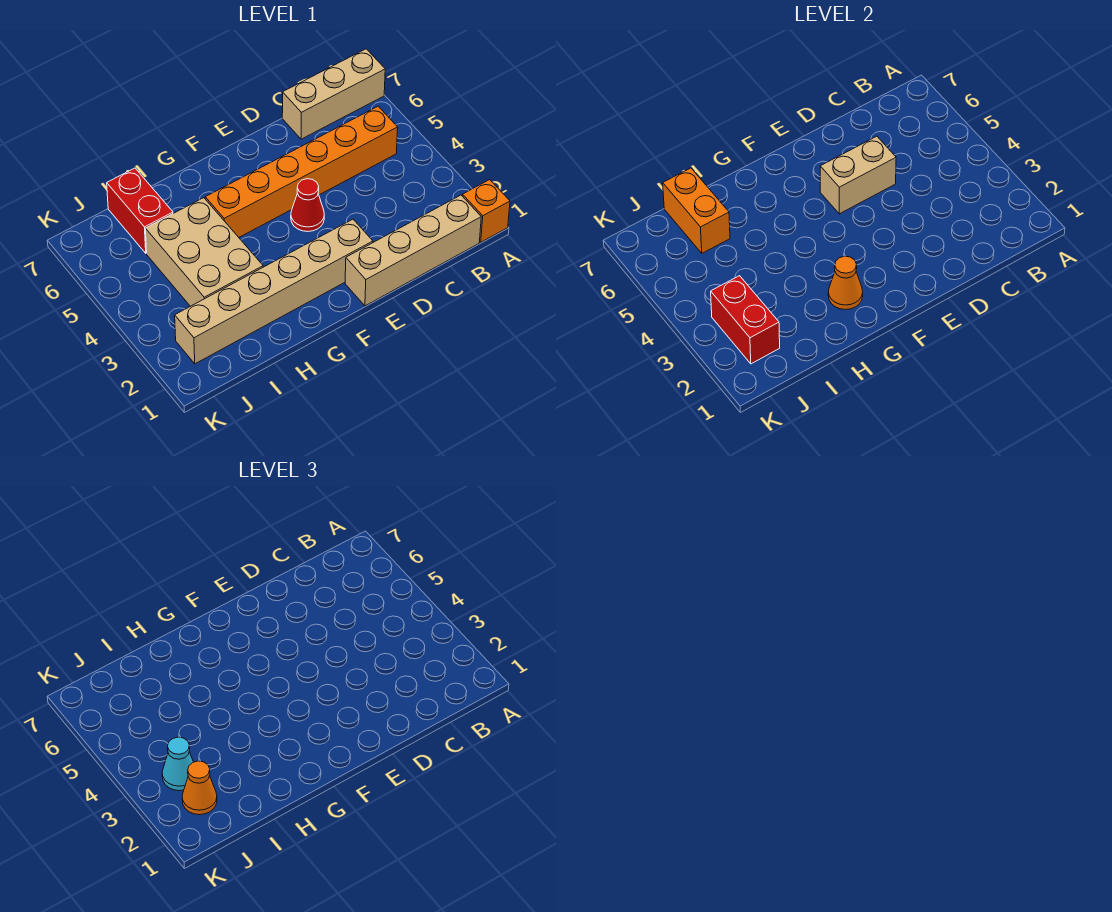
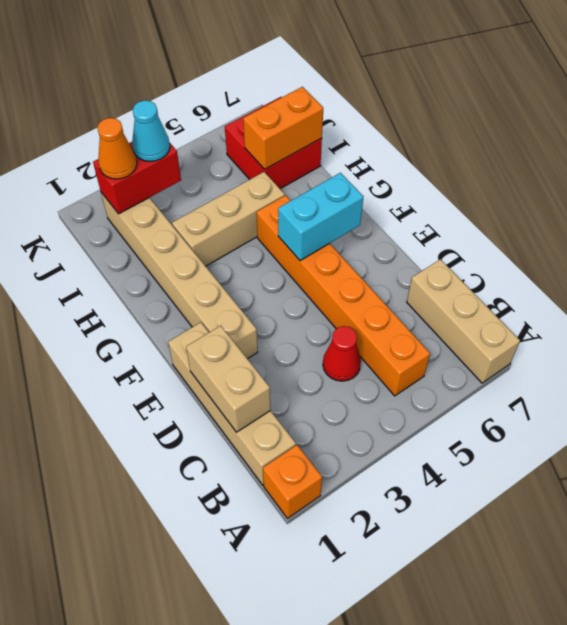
tan brick D5:E5 level 2 -> tan brick C1:D1 level 2
red cone E4 level 1 -> red cone C4 level 1
none -> cyan brick F5:F6 level 2
orange cone G2 level 2 -> none
tan brick H3:I5 level 1 -> tan brick H3:H5 level 1
red brick I6:I7 level 1 -> red brick I6:J7 level 1

